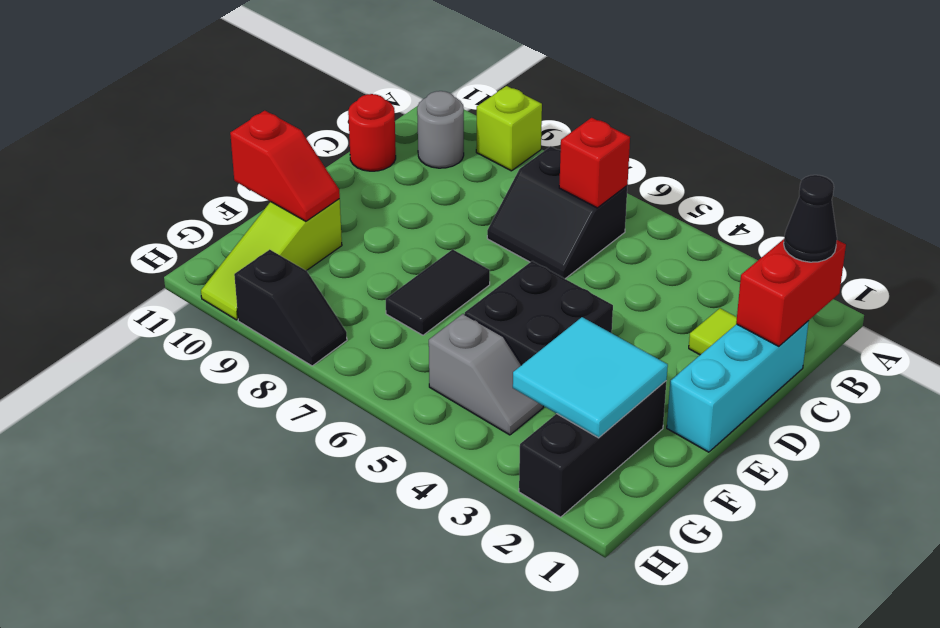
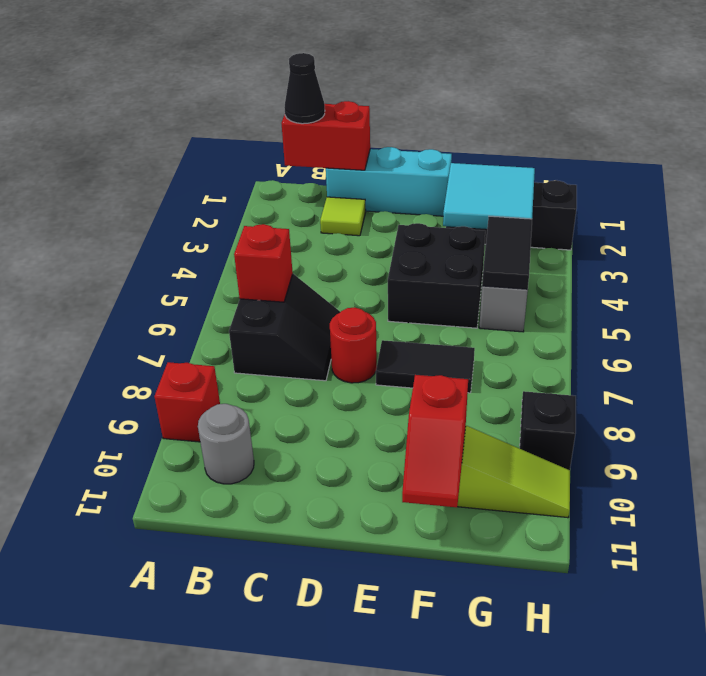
lime brick A9 level 1 -> red brick A9 level 1
red round brick C11 level 1 -> red round brick D7 level 1
red slope F10:F11 level 2 top 11 -> red slope F10:F11 level 2 top 10
none -> black tile G4:G5 level 2

